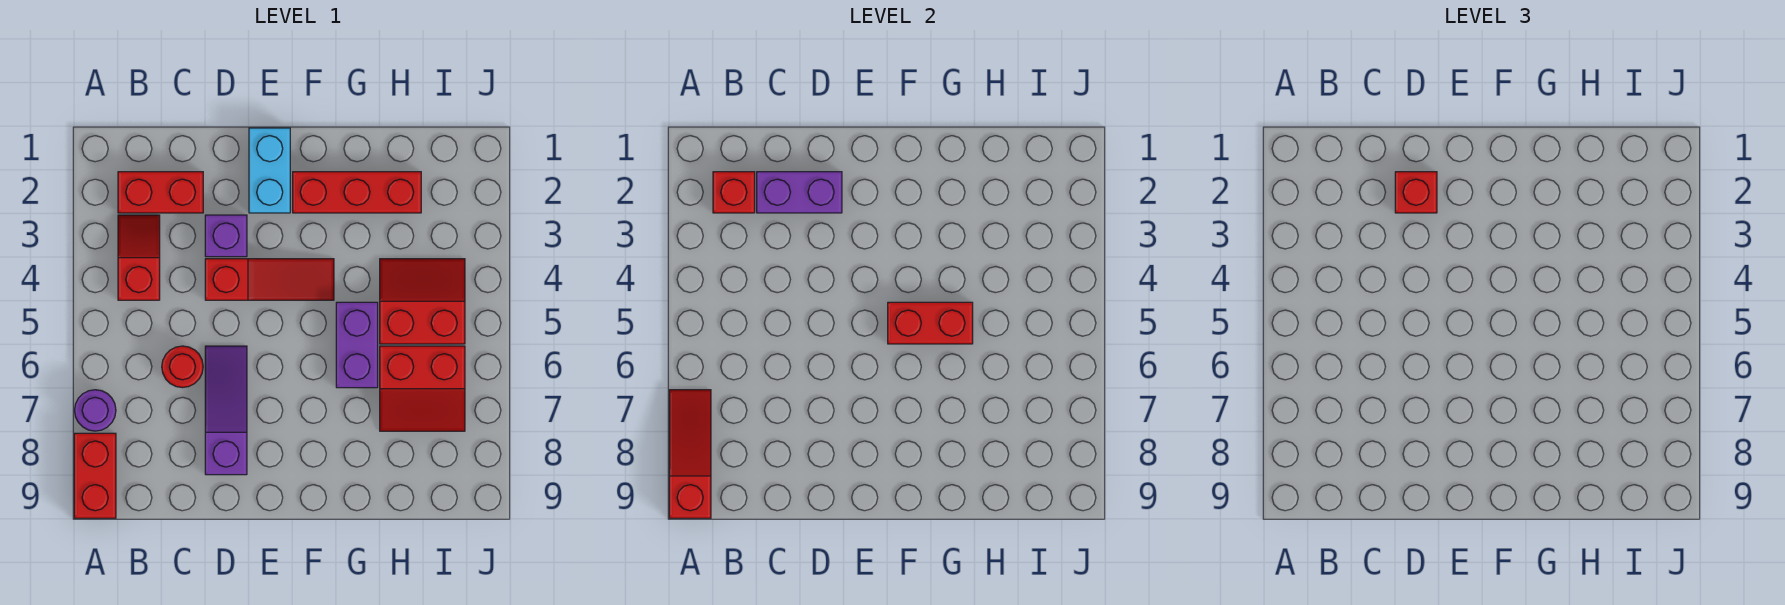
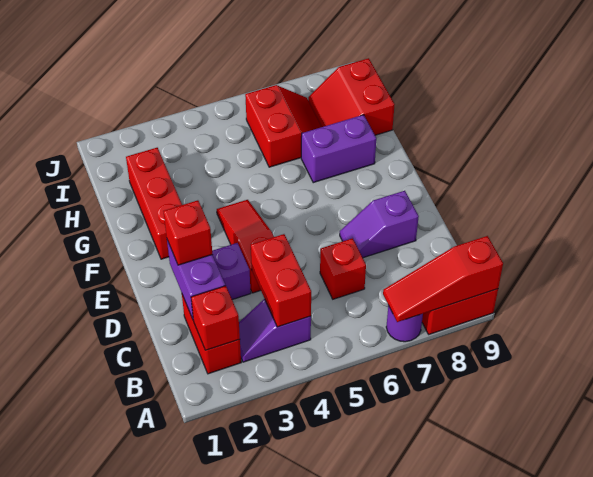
red slope B3:B4 level 1 top 4 -> purple slope B3:B4 level 1 top 4
red round brick C6 level 1 -> red brick C6 level 1
purple slope D6:D8 level 1 top 8 -> purple slope D7:D8 level 1 top 8
cyan brick E1:E2 level 1 -> none
red brick F5:G5 level 2 -> red brick B4:C4 level 2
purple brick G5:G6 level 1 -> purple brick G7:G8 level 1
red slope H4:I5 level 1 top 5 -> red slope H8:I9 level 1 top 9

